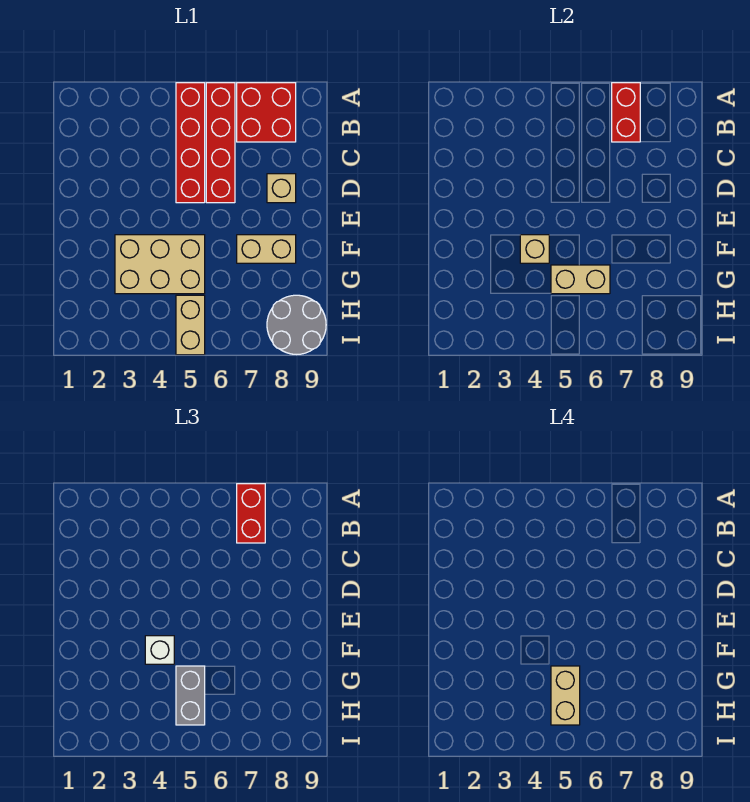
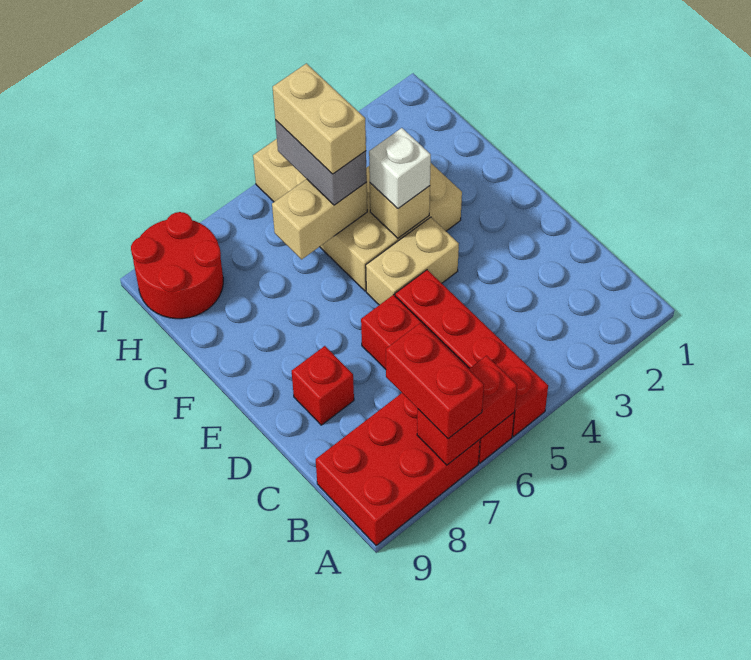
red brick A7:B8 level 1 -> red brick A7:B9 level 1
red brick A7:B7 level 2 -> red brick A6:A7 level 2
tan brick D8 level 1 -> red brick D8 level 1
tan brick F7:F8 level 1 -> tan brick E4:E5 level 1
grey round brick H8:I9 level 1 -> red round brick H8:I9 level 1

